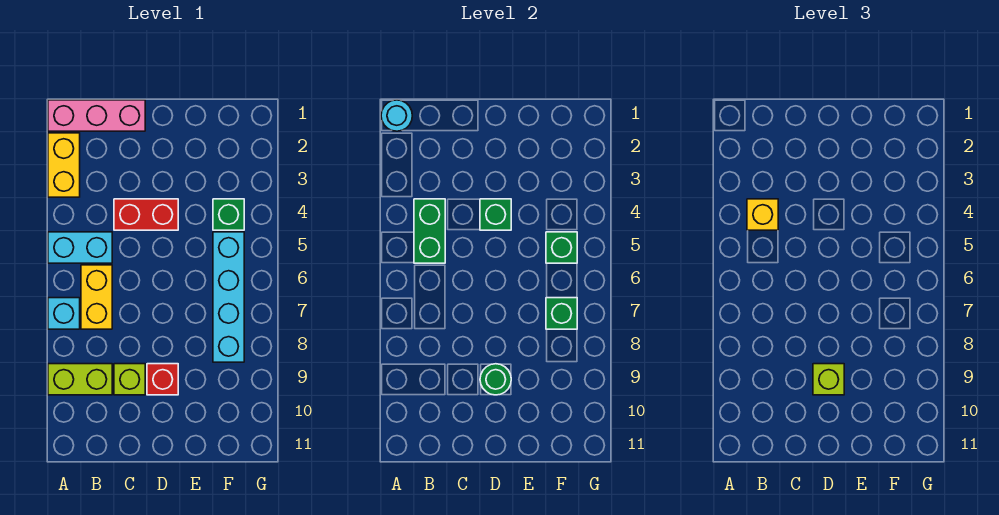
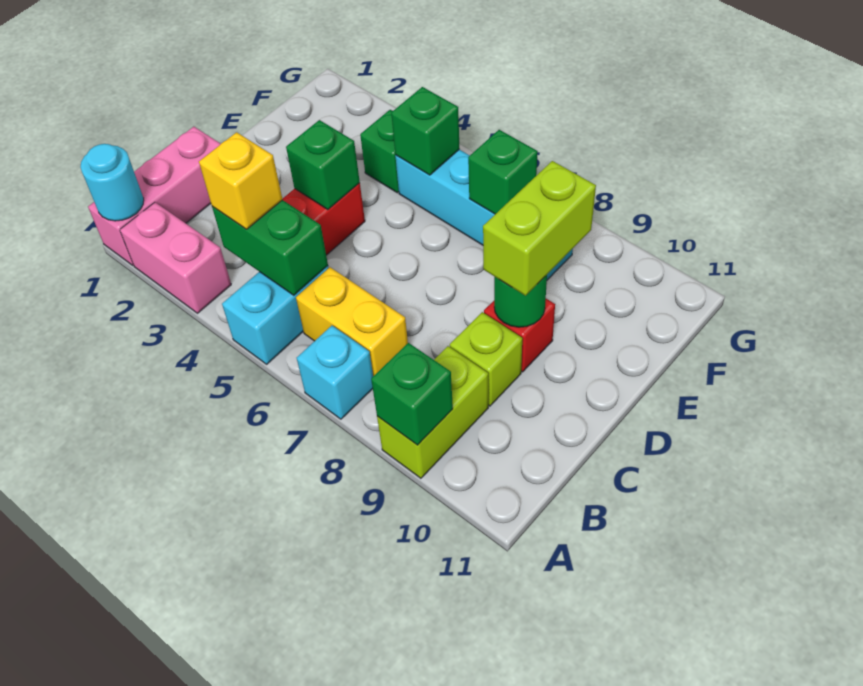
yellow brick A2:A3 level 1 -> pink brick A2:A3 level 1
none -> green brick A9 level 2
lime brick D9 level 3 -> lime brick D9:E9 level 3

